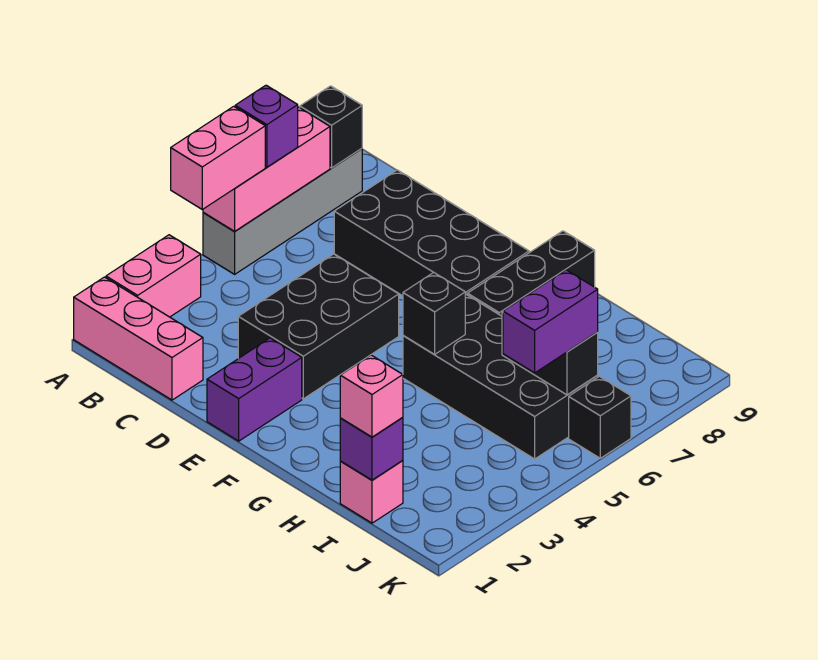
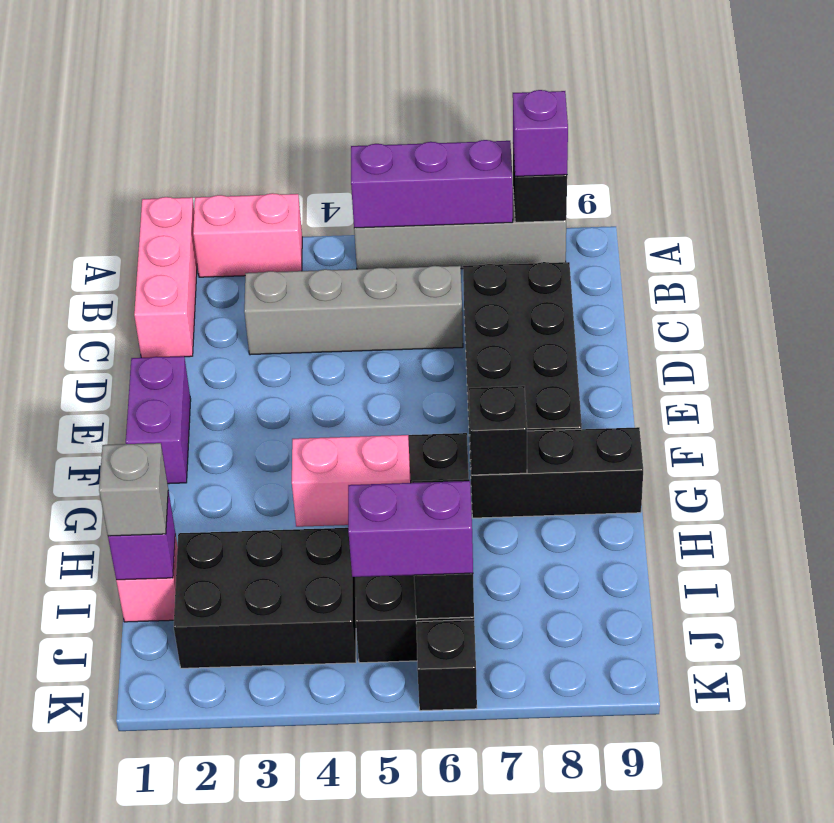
pink brick A4:A5 level 3 -> pink brick H4:H5 level 2
pink brick A5:A7 level 2 -> purple brick A5:A7 level 2
purple brick A6 level 3 -> purple brick A8 level 3
none -> grey brick C3:C6 level 1
black brick D3:E5 level 1 -> black brick I2:J4 level 1
purple brick E1:E2 level 1 -> purple brick E1:F1 level 1
black brick G5 level 2 -> black brick G7 level 2
pink brick I1 level 3 -> grey brick I1 level 3

